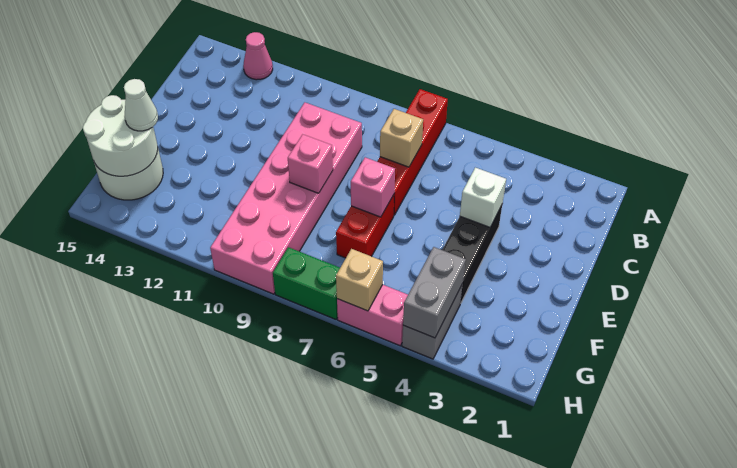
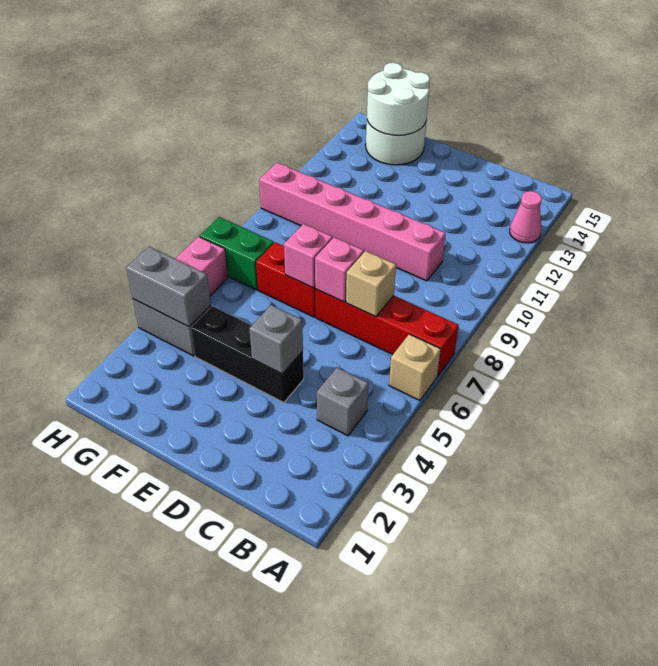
none -> grey brick B4 level 1
pink brick C9:H10 level 1 -> pink brick C10:H10 level 1
white brick D4 level 2 -> grey brick D4 level 2
pink brick E9 level 2 -> pink brick D7 level 2
white cone F14 level 3 -> none
tan brick H6 level 2 -> tan brick A6 level 1
green brick H7:H8 level 1 -> green brick G7:H7 level 1

